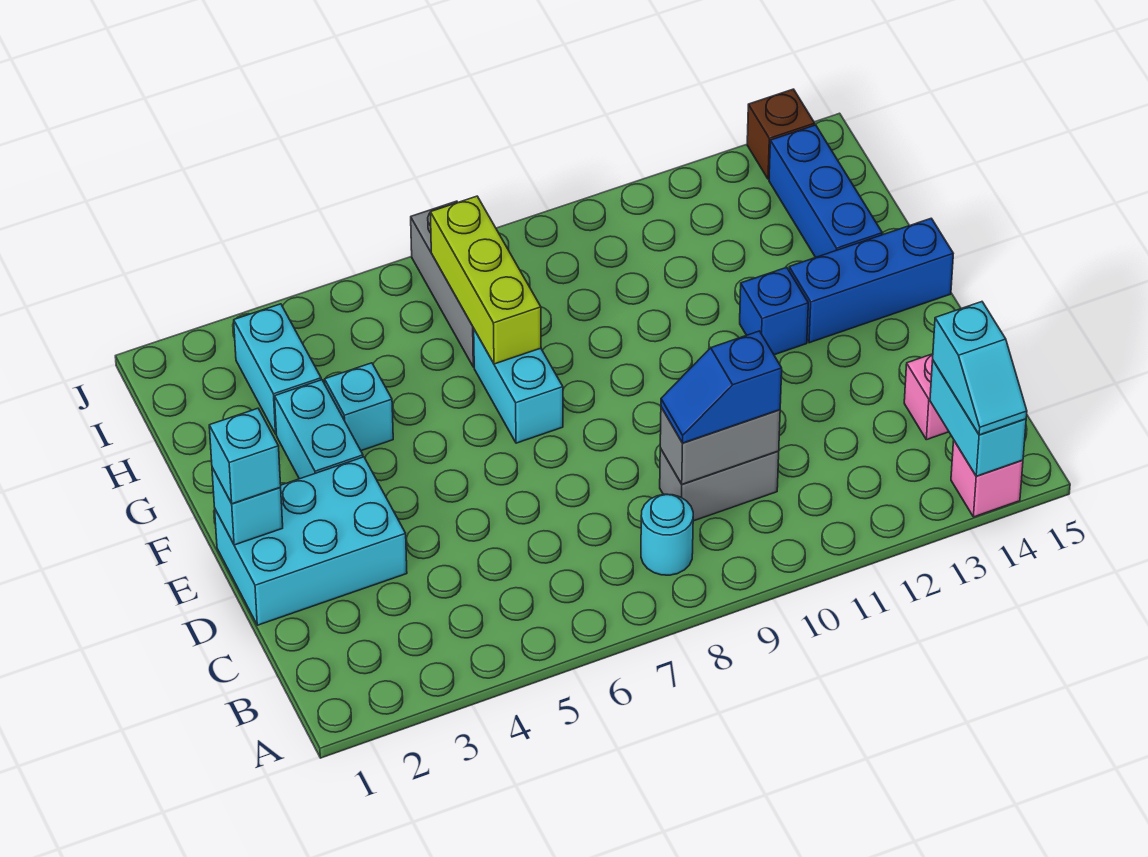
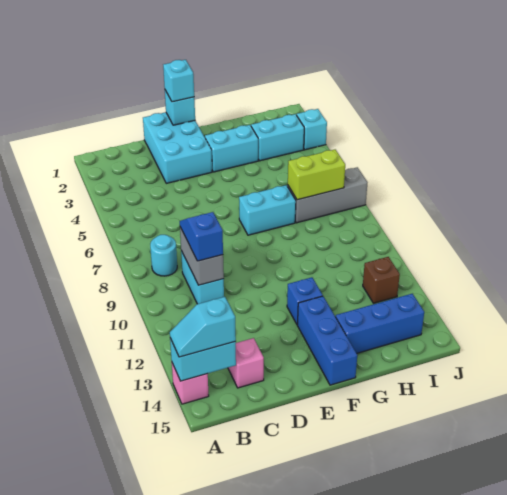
grey brick C9:C10 level 1 -> cyan brick C9:C10 level 1
cyan brick G4 level 1 -> cyan brick J3 level 1
lime brick G7:I7 level 2 -> lime brick H7:I7 level 2
brown brick J14 level 1 -> brown brick I12 level 1

